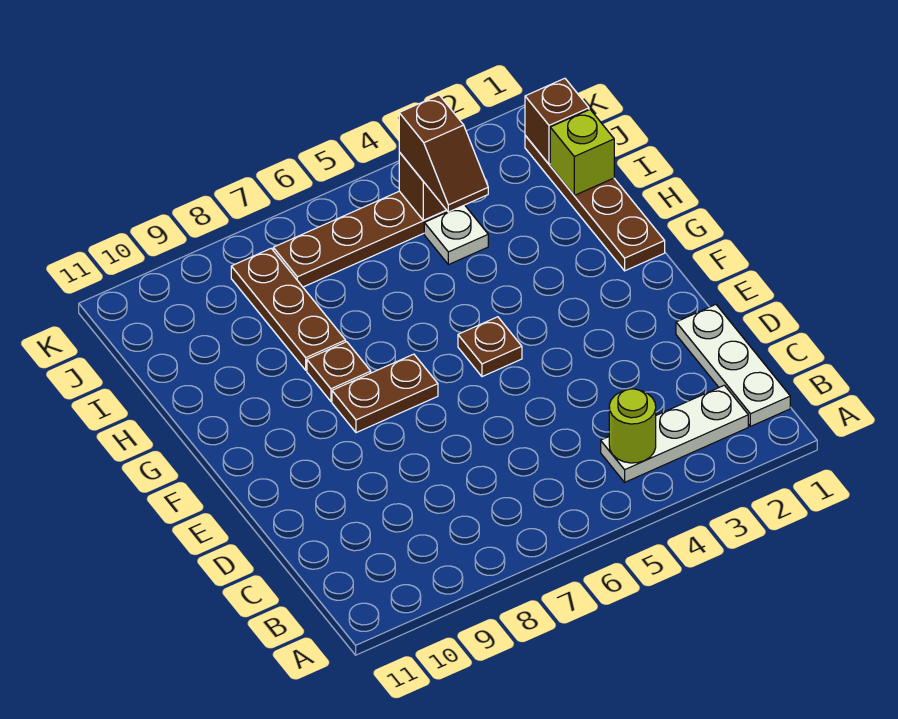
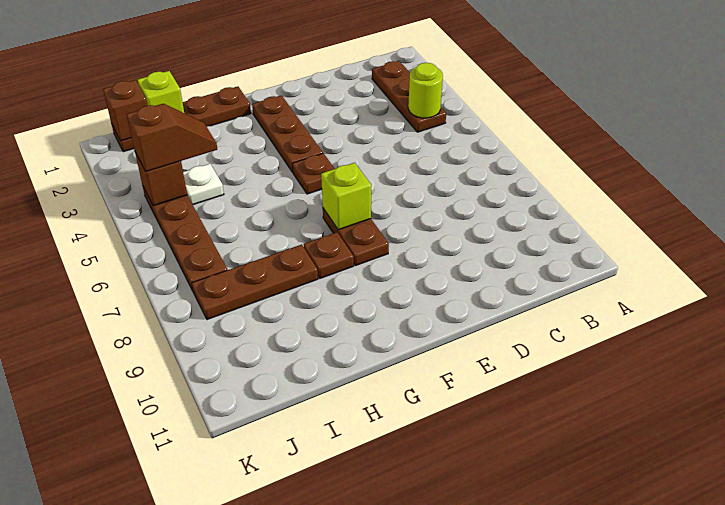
white plate B1:D1 level 1 -> none
white plate B2:B4 level 1 -> brown plate B2:B4 level 1
none -> brown plate F2:F4 level 1
none -> lime brick F7 level 2

